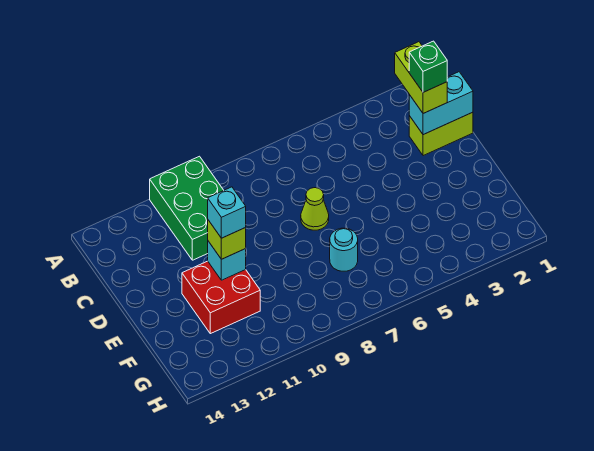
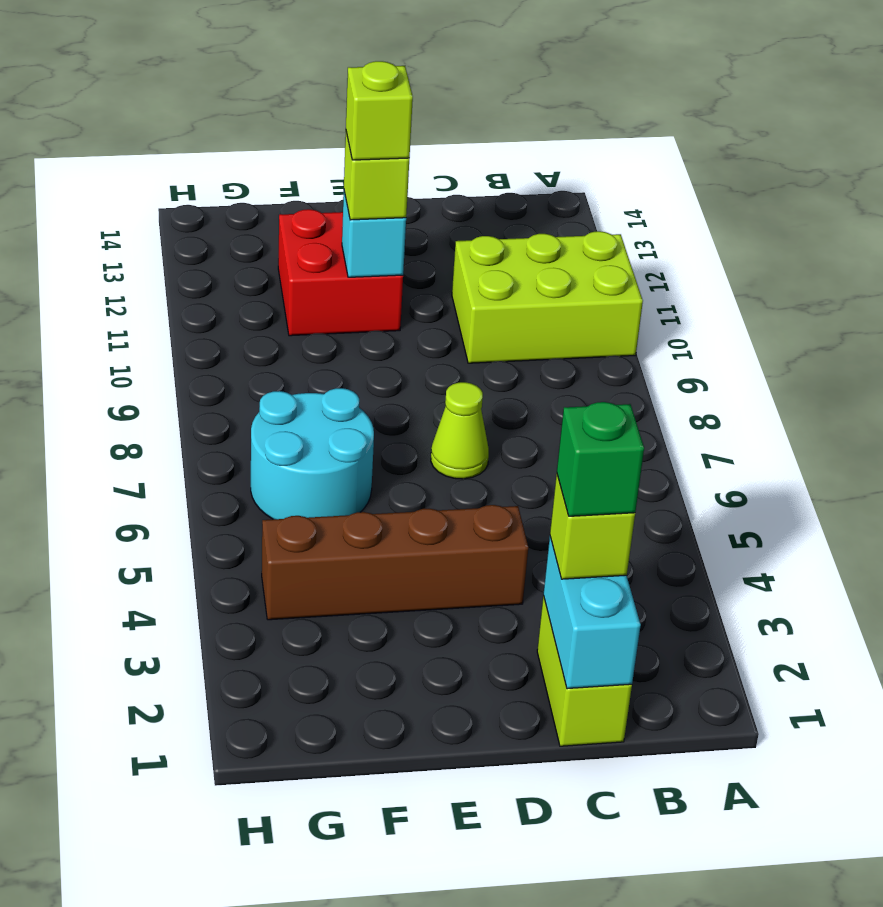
green brick A10:C11 level 1 -> lime brick A10:C11 level 1
lime brick B2:C2 level 3 -> lime brick C2 level 3
none -> brown brick D4:G4 level 1
cyan brick E11 level 4 -> lime brick E11 level 4
cyan round brick F7 level 1 -> cyan round brick F6:G7 level 1

